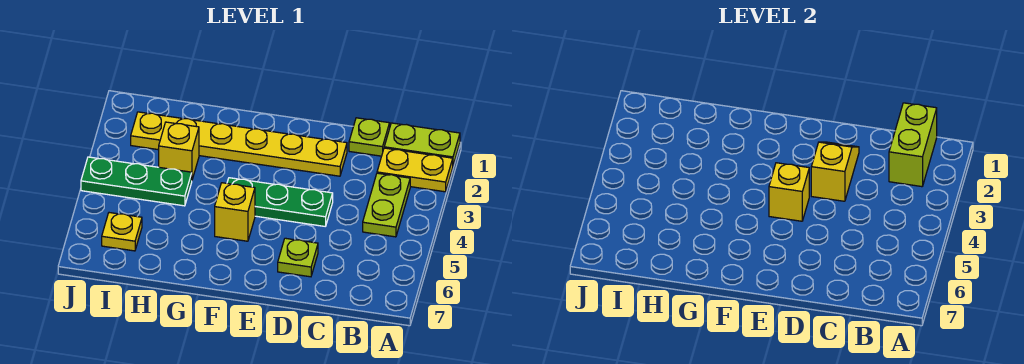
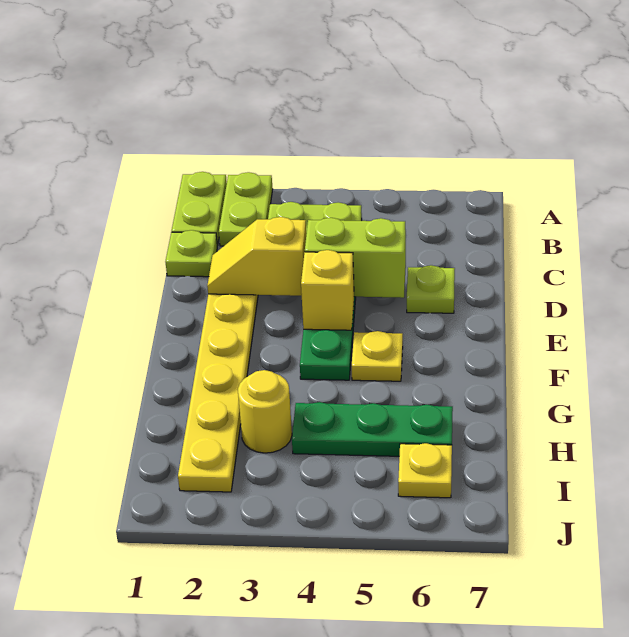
yellow plate A2:B2 level 1 -> lime plate A2:B2 level 1
lime brick B1:B2 level 2 -> lime brick D4:D5 level 2
yellow brick F5 level 1 -> yellow plate F5 level 1
yellow brick H3 level 1 -> yellow round brick H3 level 1
green plate H4:J4 level 1 -> green plate H4:H6 level 1

